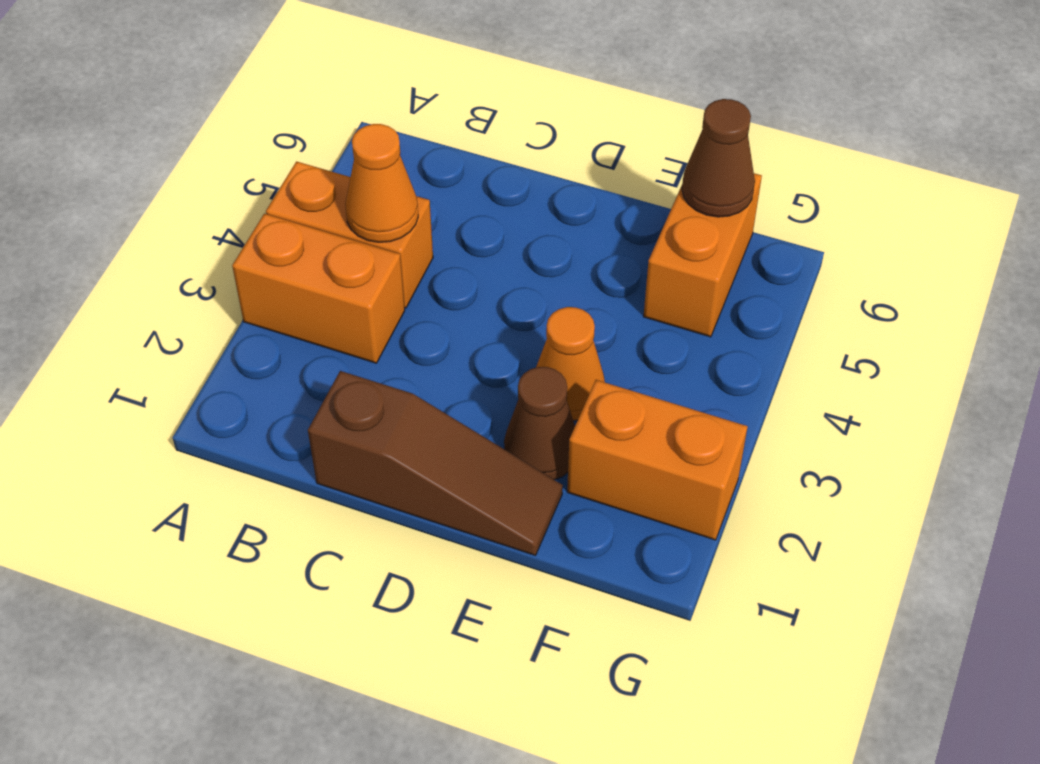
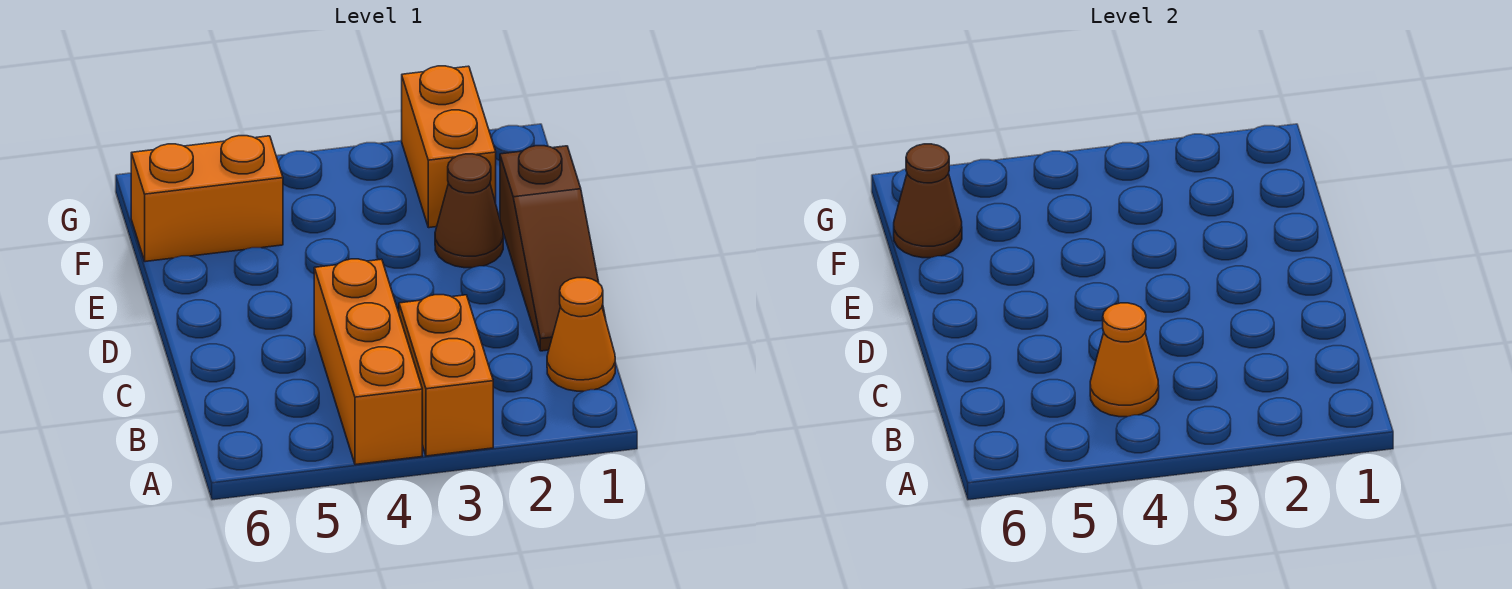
orange brick A4:B4 level 1 -> orange brick A4:C4 level 1
brown slope C1:E1 level 1 top C -> brown slope C1:E1 level 1 top E
orange cone E3 level 1 -> orange cone B1 level 1

